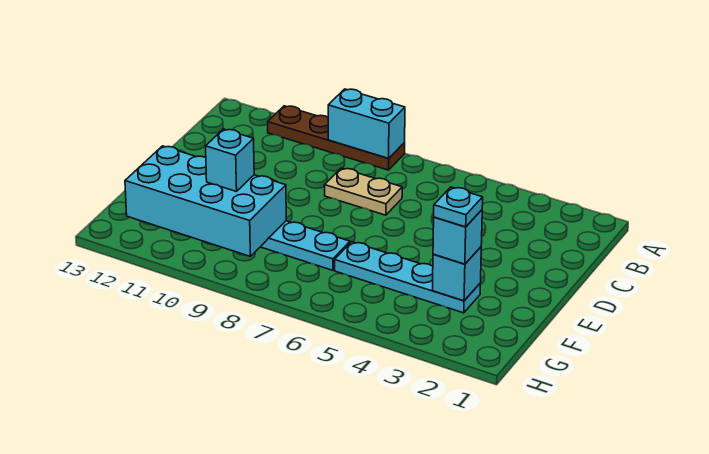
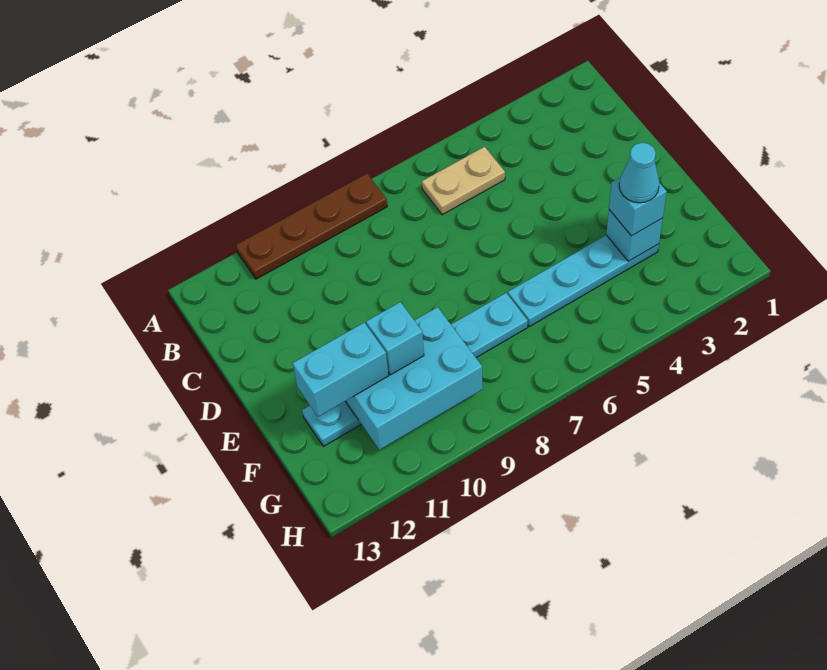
cyan brick A8:A9 level 2 -> cyan brick F11:F12 level 3
tan plate C7:C8 level 1 -> tan plate B5:B6 level 1
cyan plate F3 level 4 -> cyan cone F3 level 4
cyan brick F9:G12 level 2 -> cyan brick F9:G11 level 2

